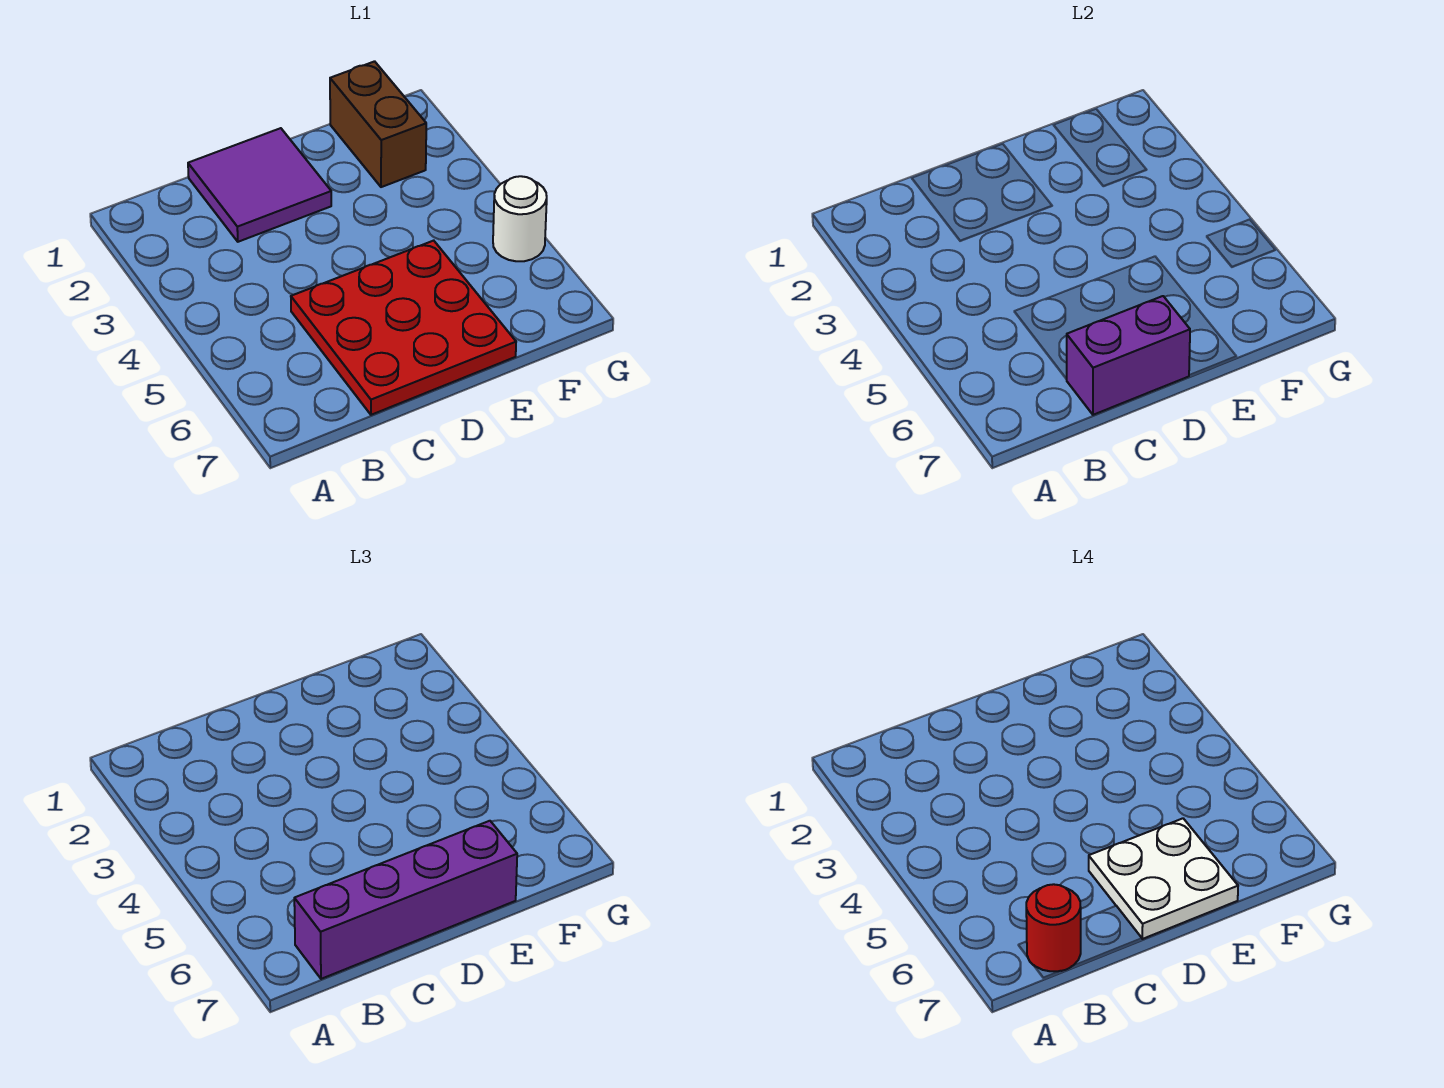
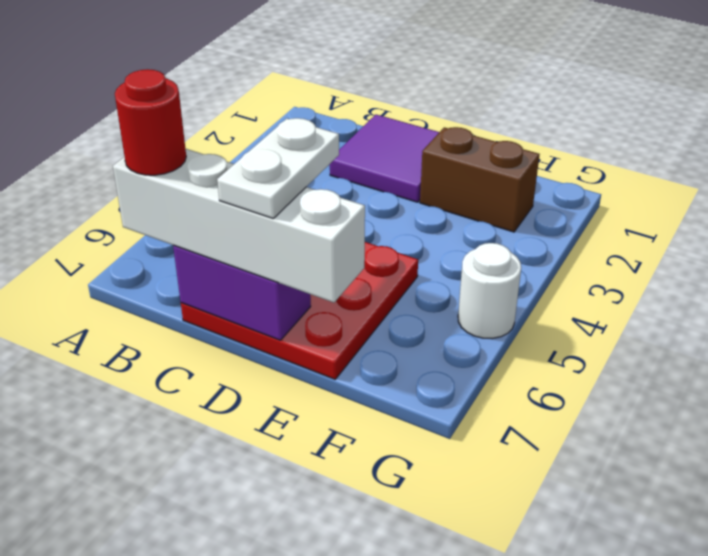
purple brick B7:E7 level 3 -> white brick B7:E7 level 3
white plate D6:E7 level 4 -> white plate D6:D7 level 4
brown brick F1:F2 level 1 -> brown brick E2:F2 level 1

